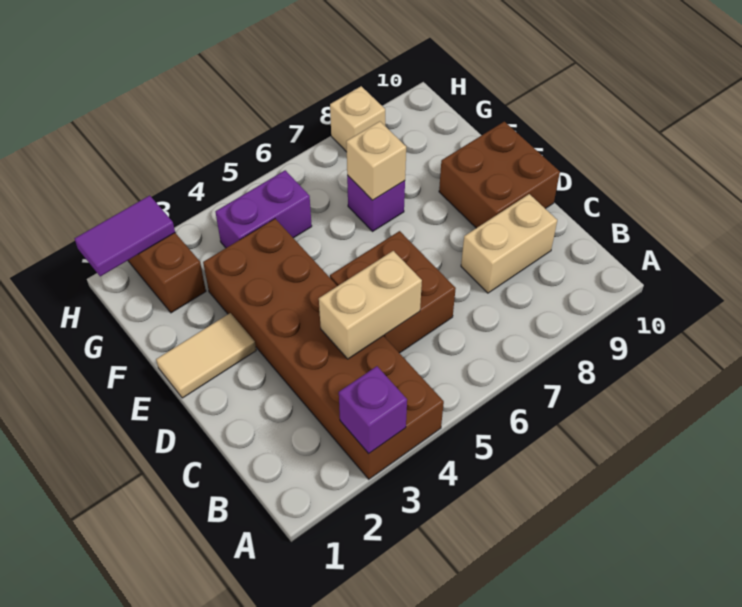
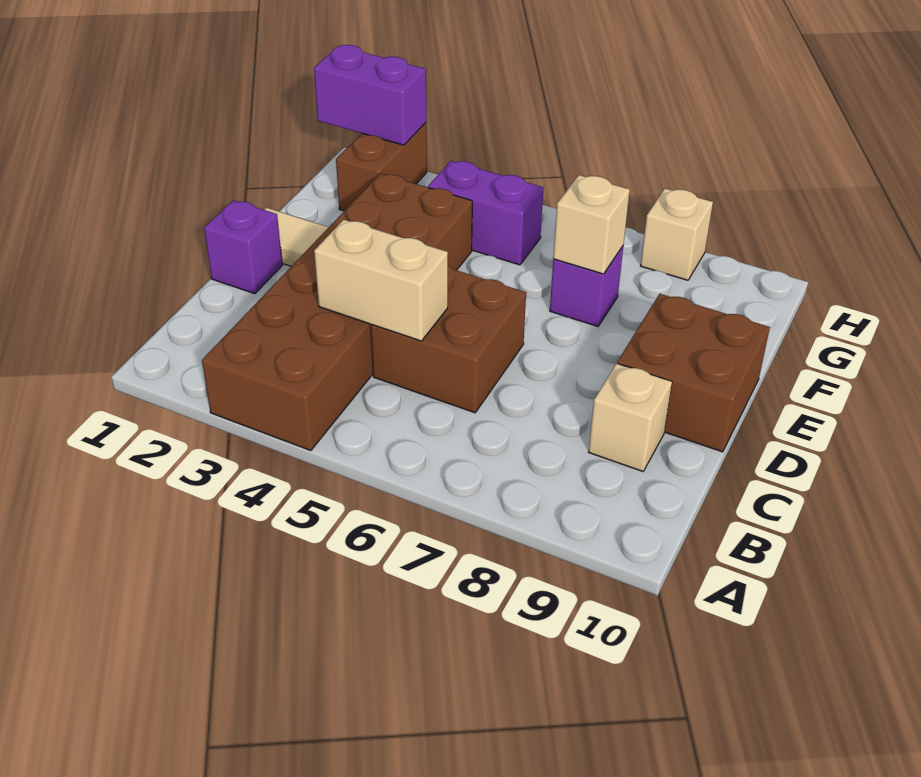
purple brick A3 level 2 -> purple brick D1 level 1
tan brick C8:C9 level 1 -> tan brick C9 level 1
purple tile H1:H2 level 2 -> purple brick H1:H2 level 2

